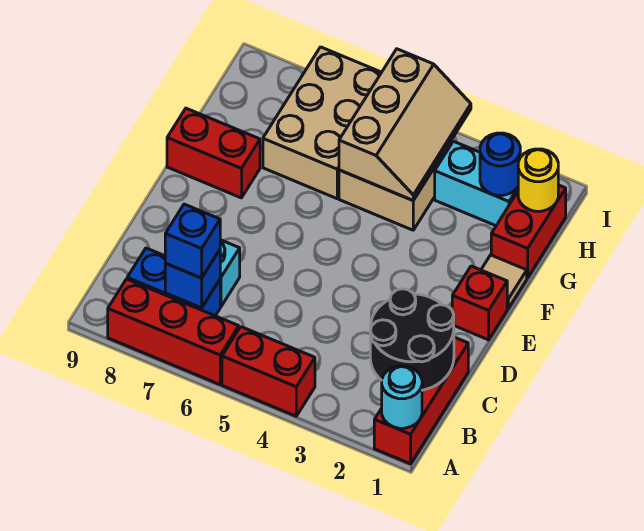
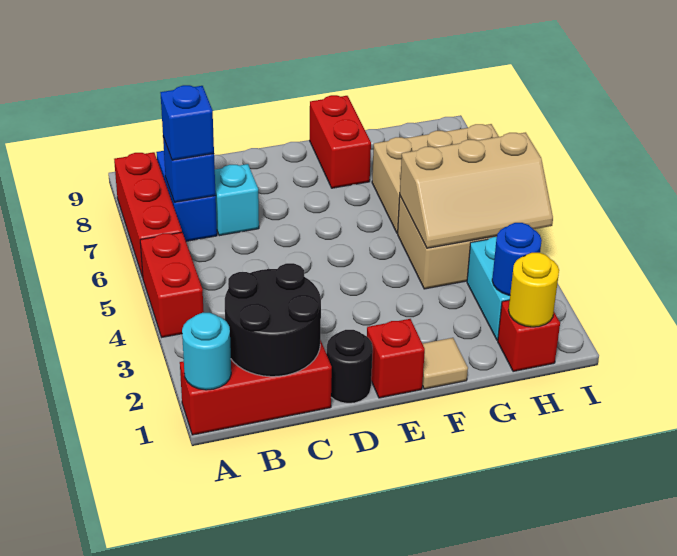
none -> black round brick D1 level 1
red brick G1:H1 level 1 -> red brick H1 level 1

